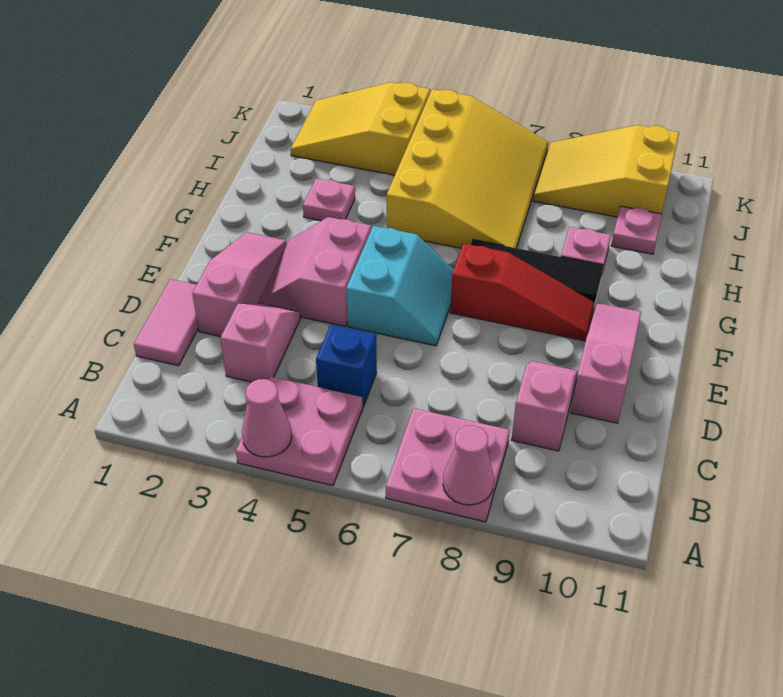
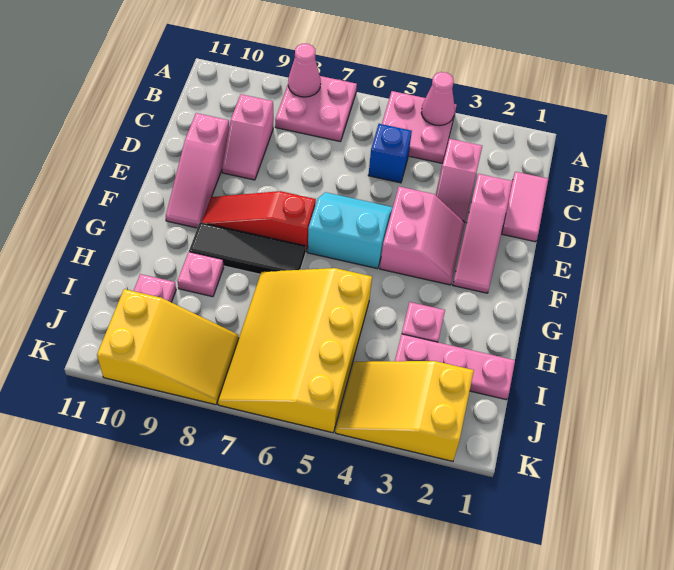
cyan slope E5:F6 level 1 top 5 -> cyan slope E5:F6 level 1 top F
none -> pink plate I1:I3 level 1
yellow slope J2:K4 level 1 top 4 -> yellow slope J2:K4 level 1 top 2

